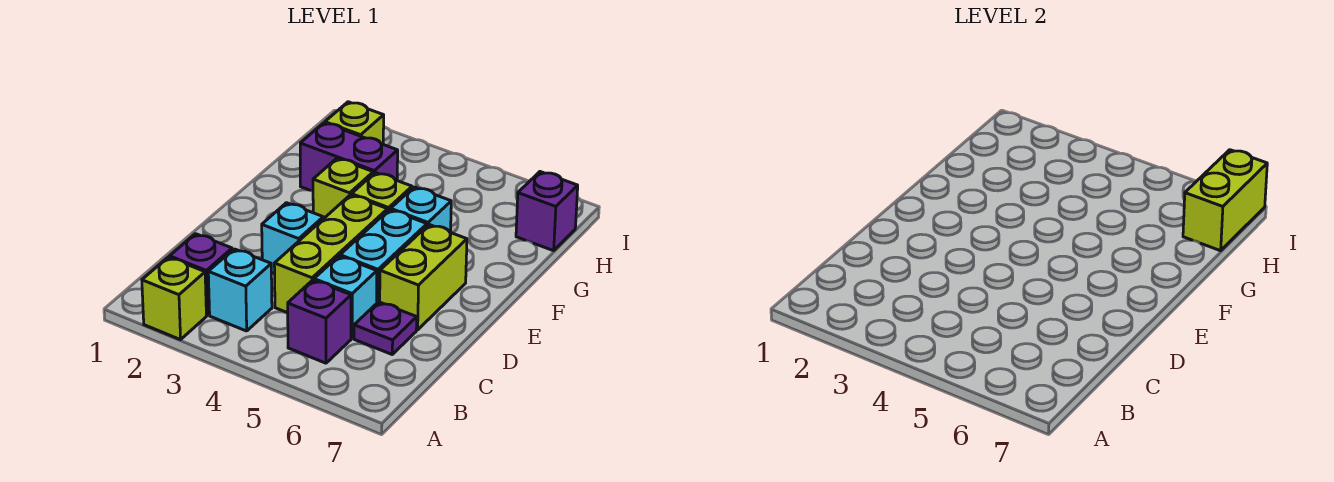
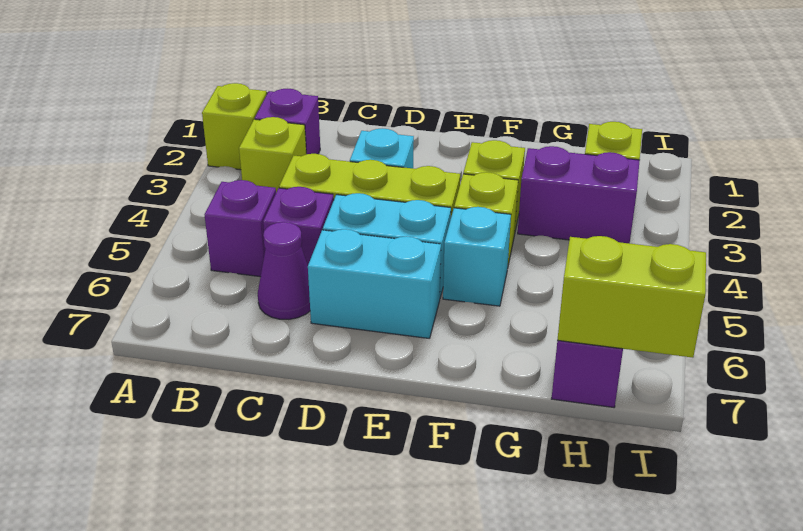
cyan brick B3 level 1 -> lime brick B3 level 1
cyan brick C5 level 1 -> purple brick C5 level 1
purple plate C6 level 1 -> purple cone C6 level 1
lime brick D6:E6 level 1 -> cyan brick D6:E6 level 1
purple brick G2:G3 level 1 -> purple brick G3:H3 level 1

